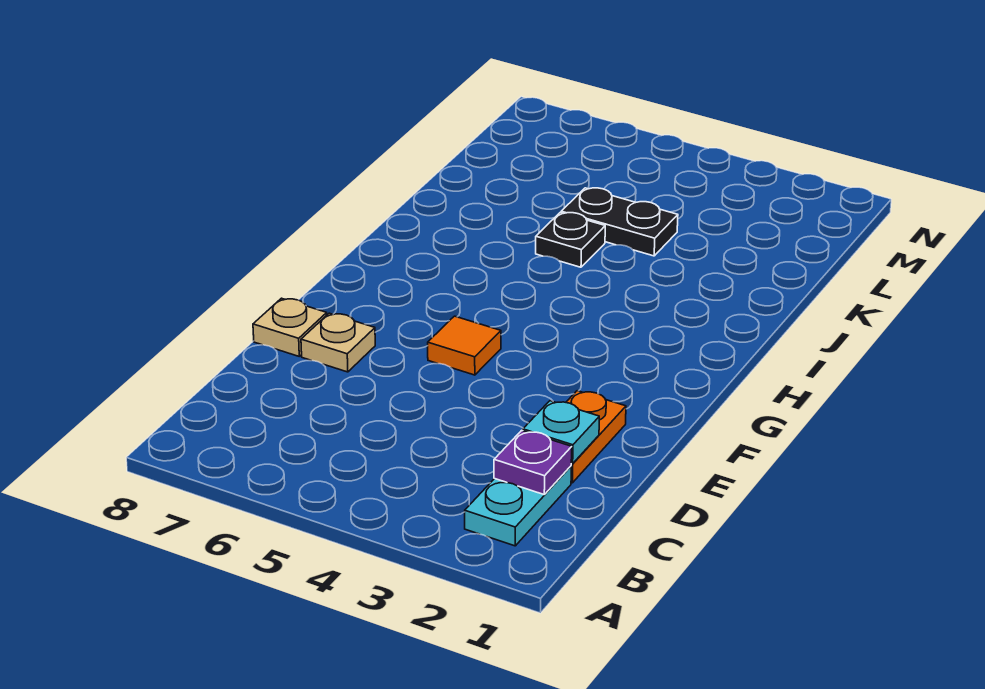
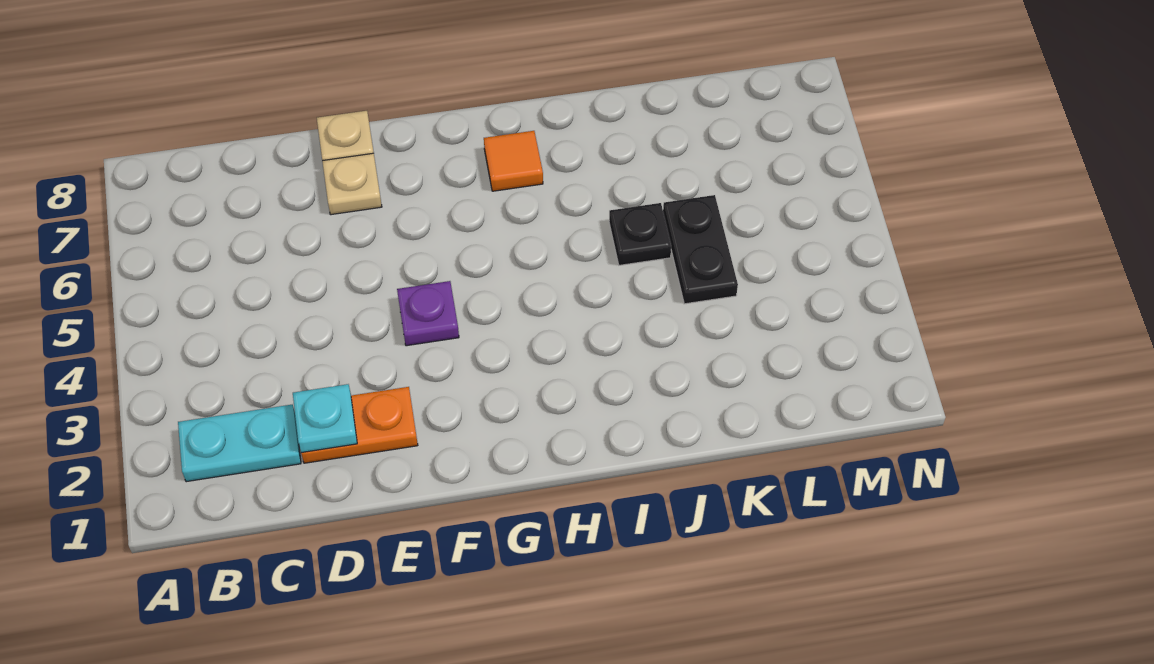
purple plate C2 level 2 -> purple plate F4 level 1
orange tile F5 level 1 -> orange tile H7 level 1

